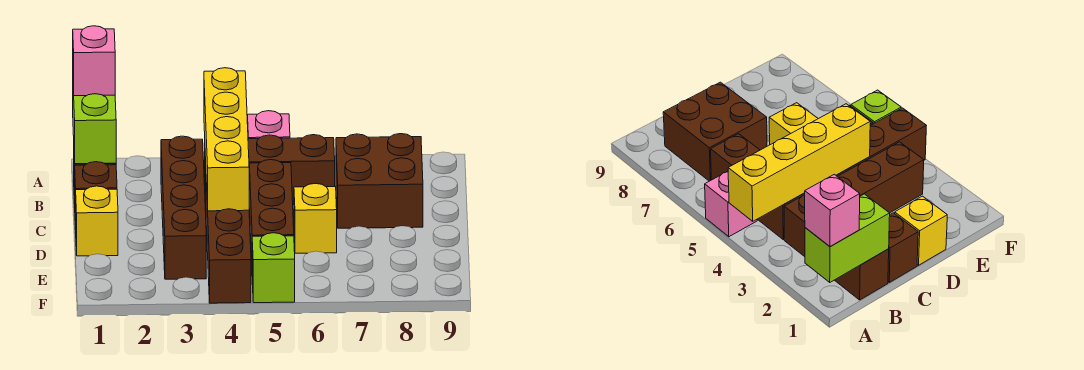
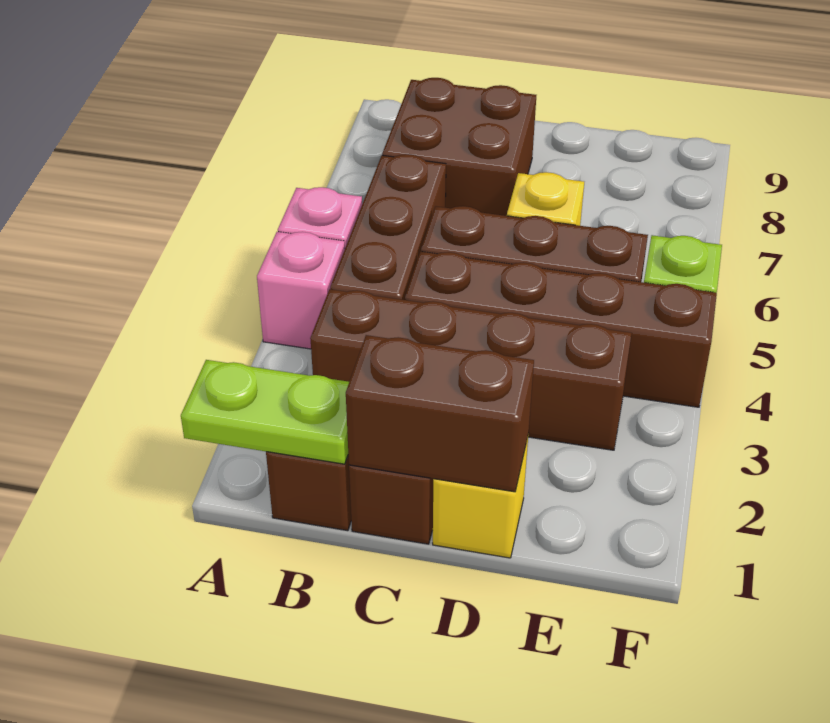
lime brick A1:B1 level 2 -> lime plate A1:B1 level 2
pink brick A1 level 3 -> pink brick A4 level 1
yellow brick A4:D4 level 2 -> none
none -> brown brick C1:D1 level 2

